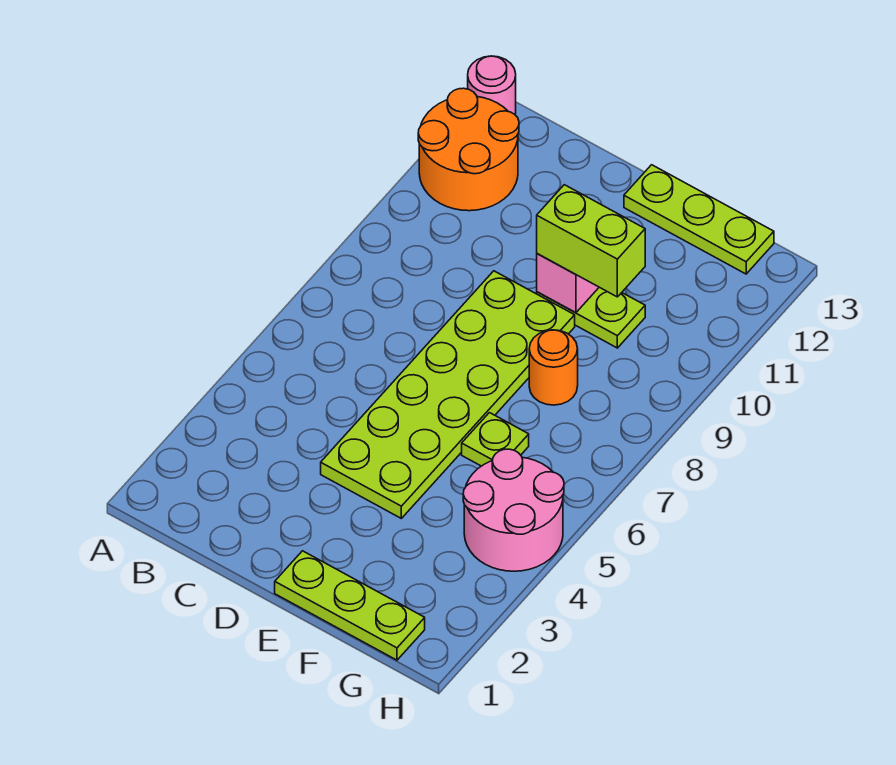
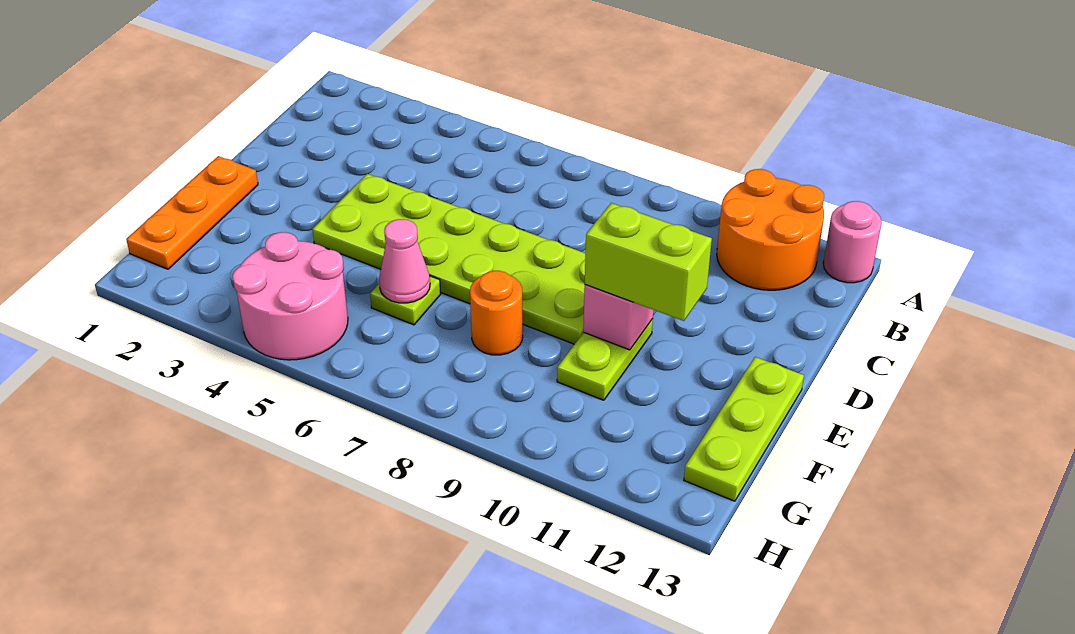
lime plate E1:G1 level 1 -> orange plate E1:G1 level 1
lime brick E10:F10 level 3 -> lime brick E10:E11 level 3
none -> pink cone F6 level 2

